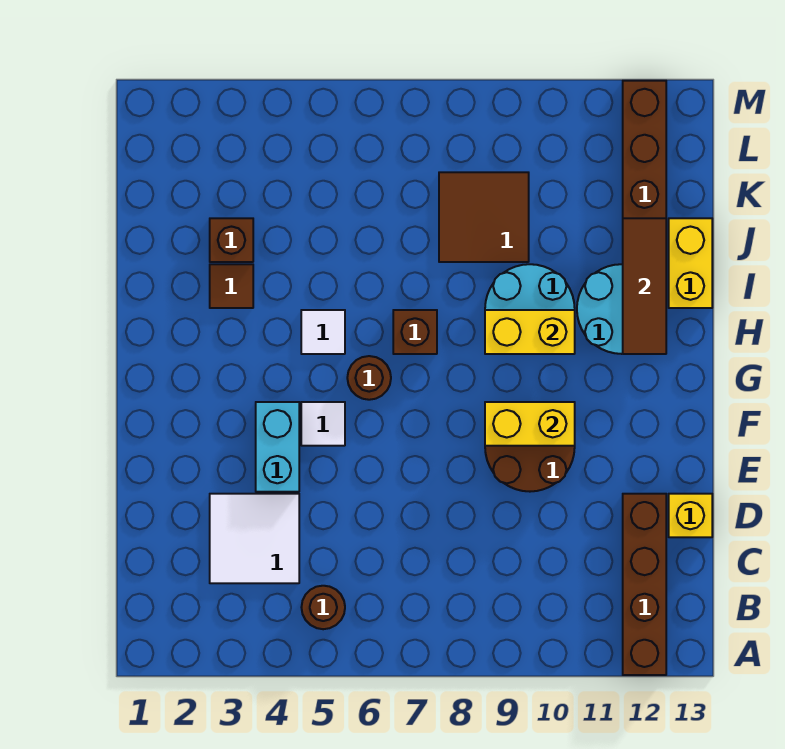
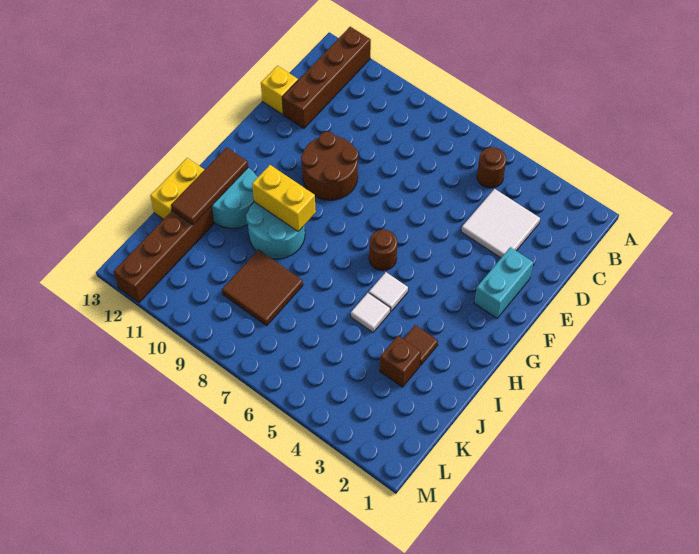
cyan brick E4:F4 level 1 -> cyan brick E2:F2 level 1
white tile F5 level 1 -> white tile I5 level 1
yellow brick F9:F10 level 2 -> none
brown brick H7 level 1 -> none

